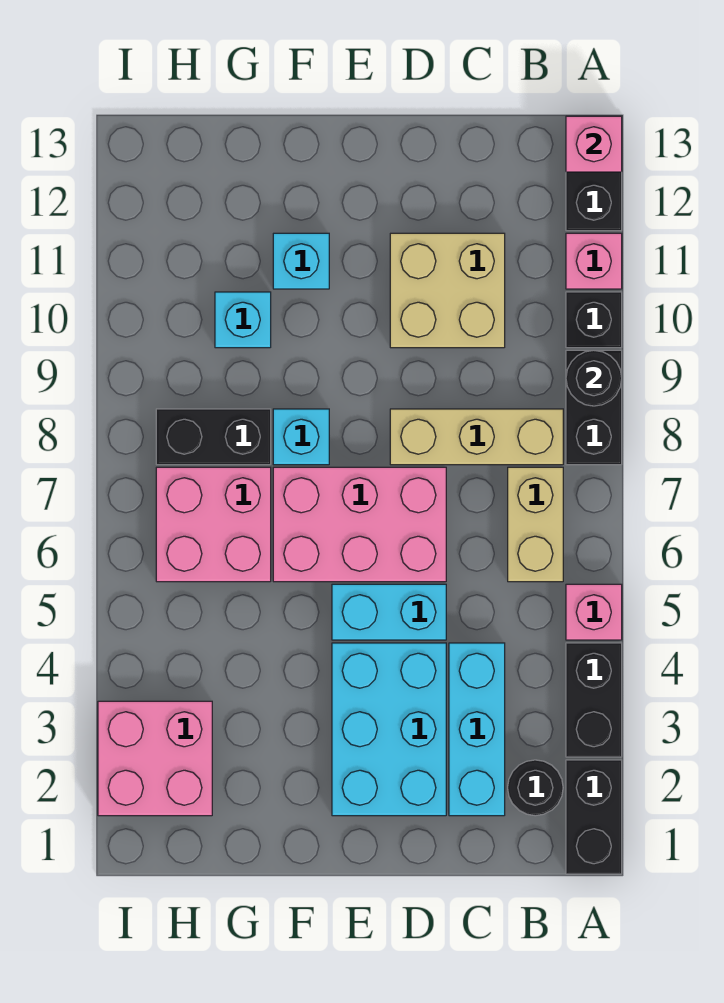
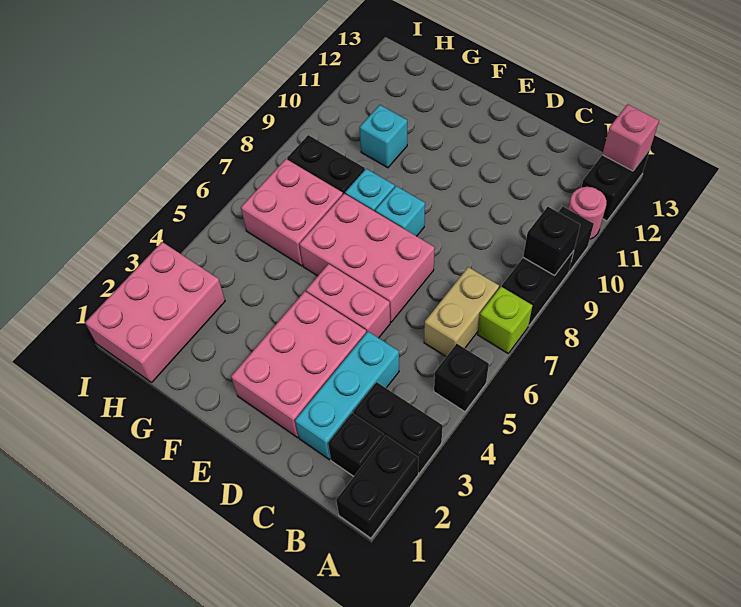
black brick A3:A4 level 1 -> black brick A3:B3 level 1
pink brick A5 level 1 -> black brick A5 level 1
none -> lime brick A7 level 1
black round brick A9 level 2 -> black brick A9 level 2
pink brick A11 level 1 -> pink round brick A11 level 1
black round brick B2 level 1 -> black brick B2 level 1
tan brick B8:D8 level 1 -> none
tan brick C10:D11 level 1 -> none
cyan brick D2:E4 level 1 -> pink brick D2:E4 level 1
cyan brick D5:E5 level 1 -> pink brick D5:E5 level 1
cyan brick F11 level 1 -> cyan brick E8 level 1
pink brick H2:I3 level 1 -> pink brick H1:I3 level 1

